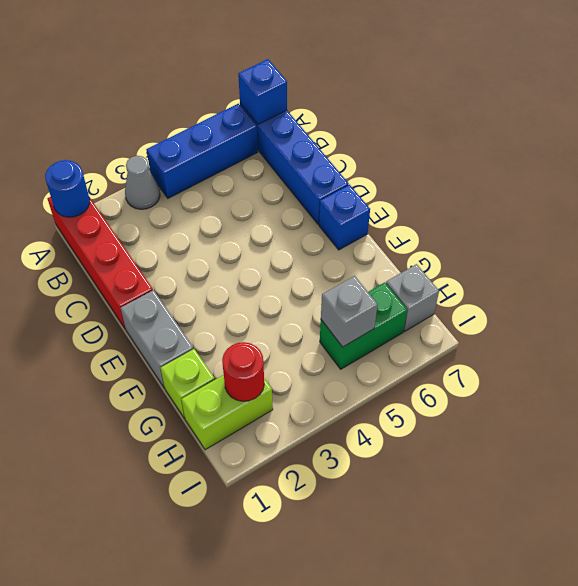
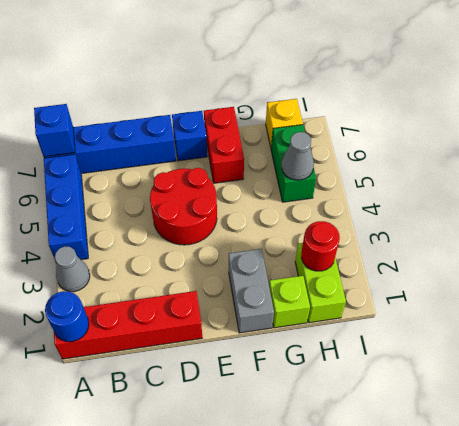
none -> red round brick D4:E5 level 1
grey brick E1:F1 level 1 -> grey brick F1:F2 level 1
none -> red brick F6:F7 level 1
grey brick H5 level 2 -> grey cone H5 level 2
grey brick H7 level 1 -> yellow brick H7 level 1

